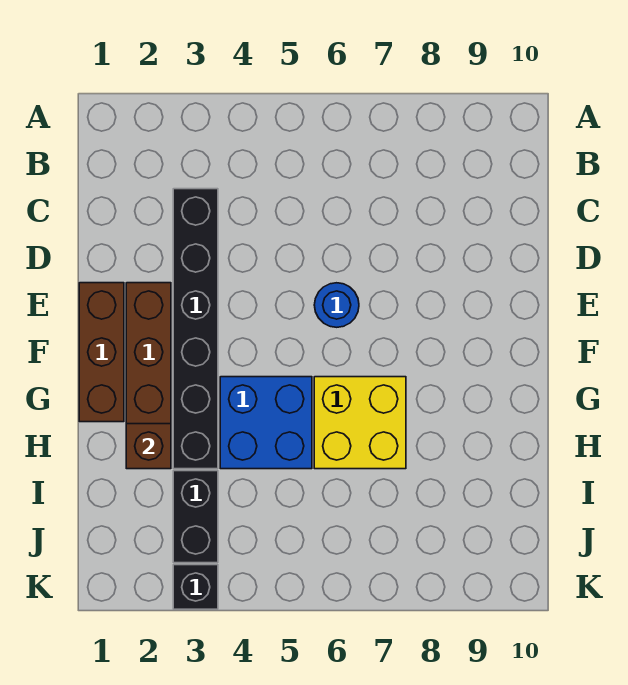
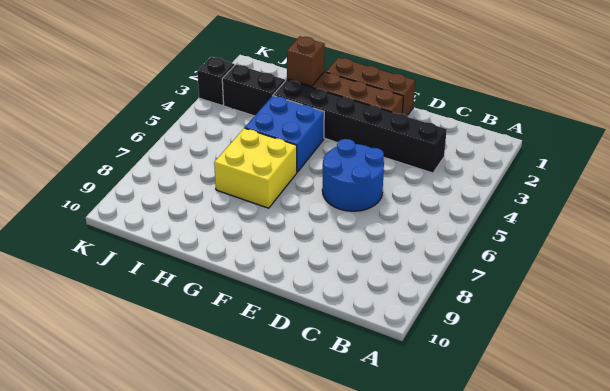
blue round brick E6 level 1 -> blue round brick D5:E6 level 1

